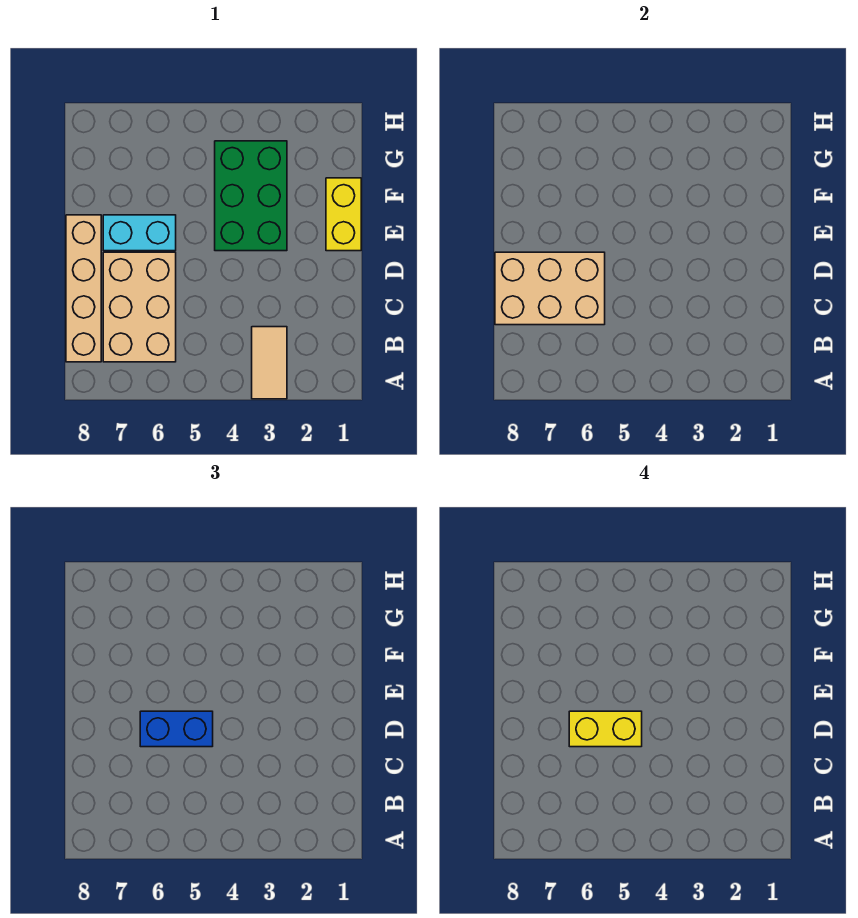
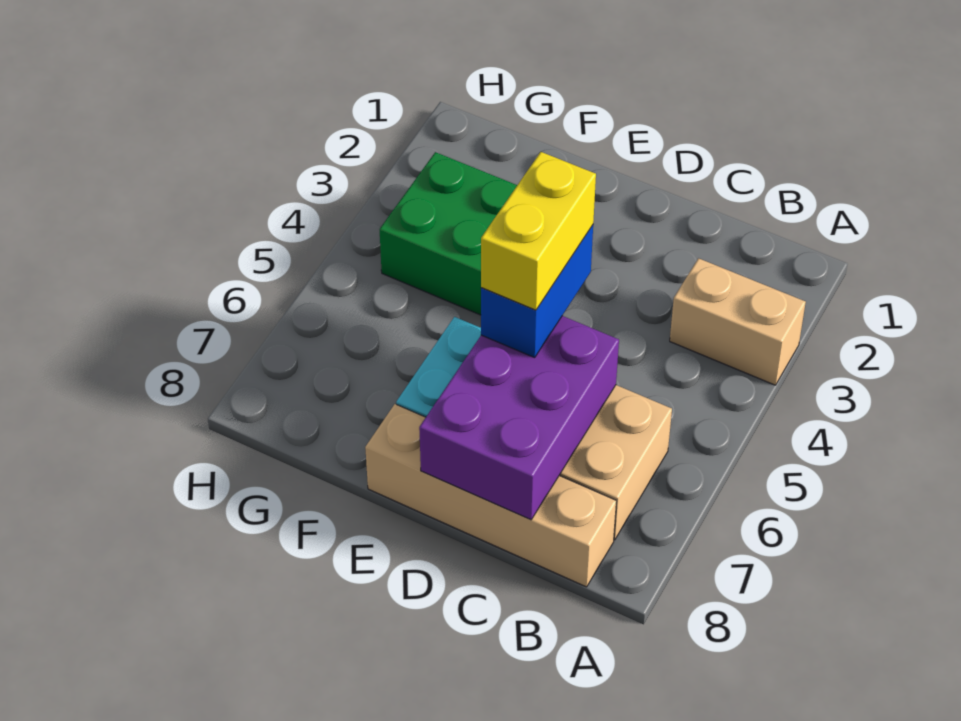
tan tile A3:B3 level 1 -> tan brick A3:B3 level 1
tan brick C6:D8 level 2 -> purple brick C6:D8 level 2
yellow brick E1:F1 level 1 -> none

